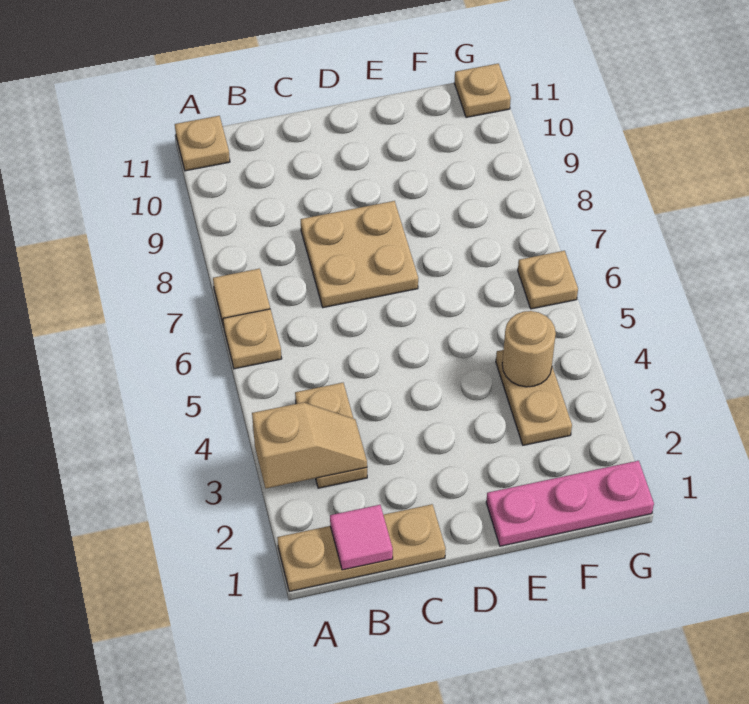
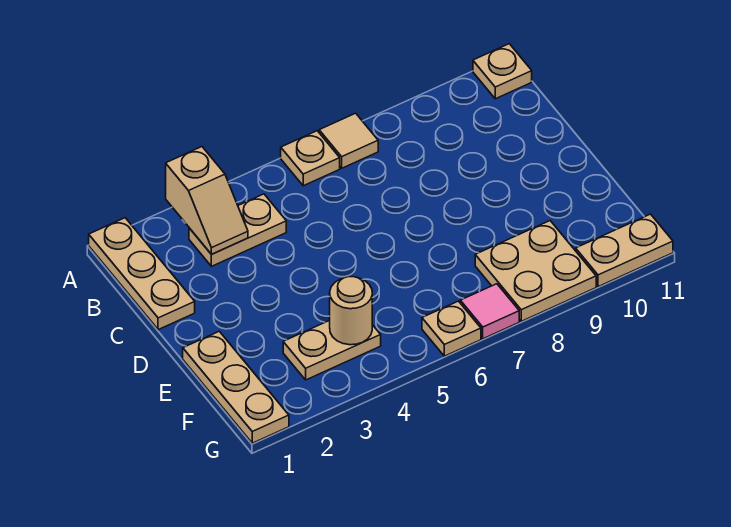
pink tile B1 level 2 -> pink tile G7 level 1
tan plate C7:D8 level 1 -> tan plate F8:G9 level 1
pink plate E1:G1 level 1 -> tan plate E1:G1 level 1
tan plate G11 level 1 -> tan plate G10:G11 level 1

